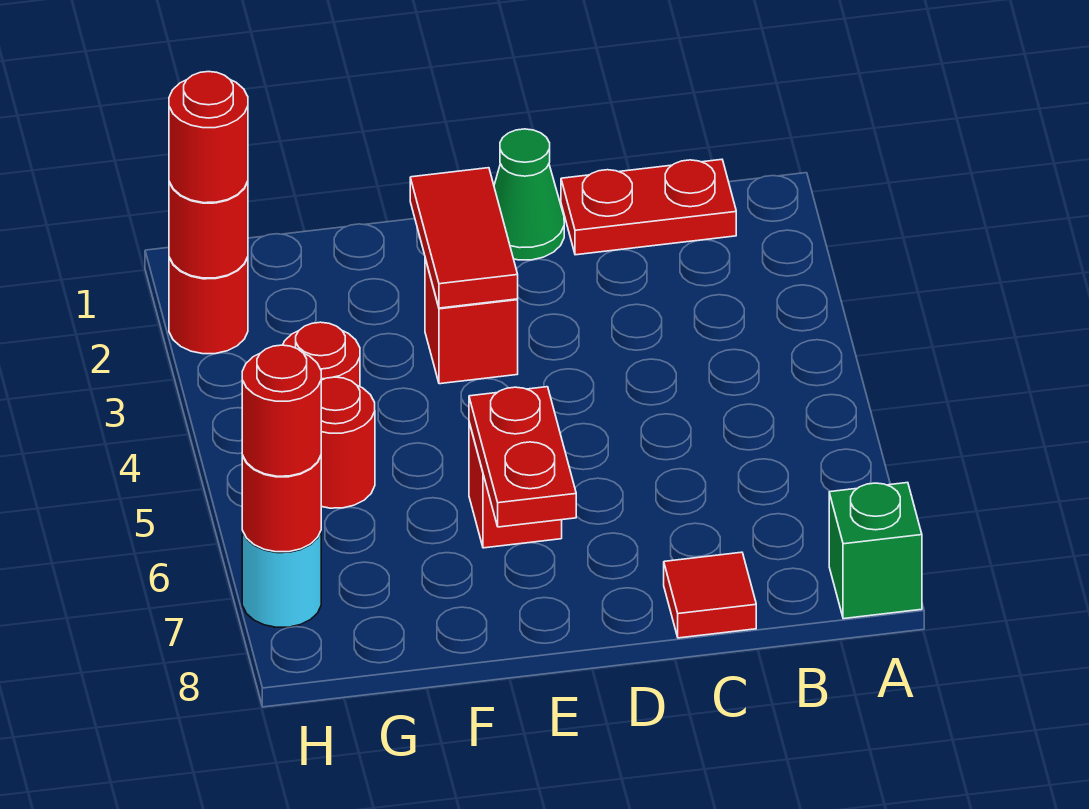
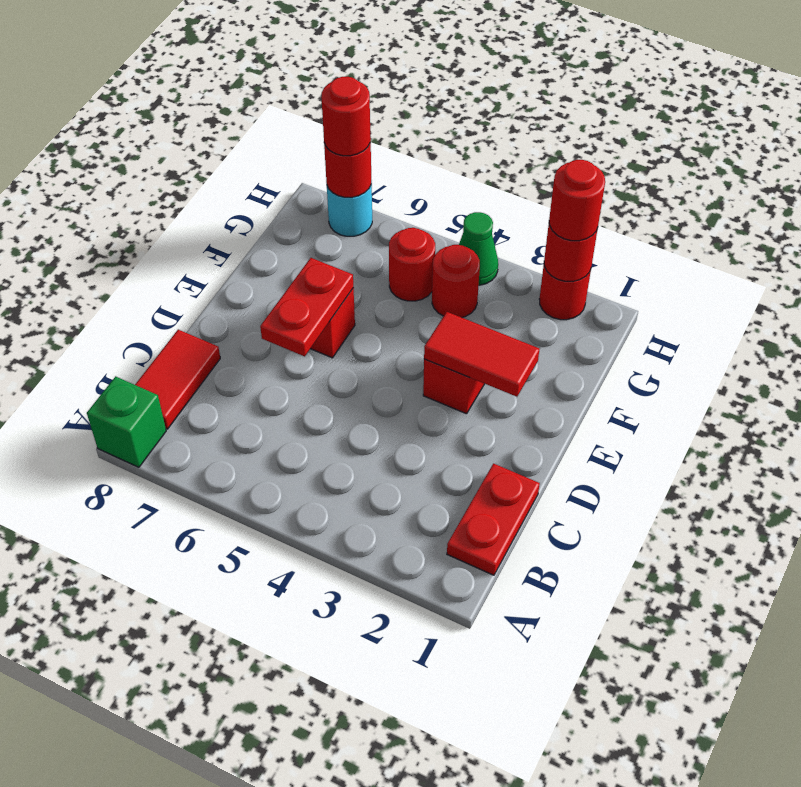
red tile C8 level 1 -> red tile B8:C8 level 1
green cone D1 level 1 -> green cone H4 level 1
red plate E6:E7 level 2 -> red plate D6:E6 level 2

